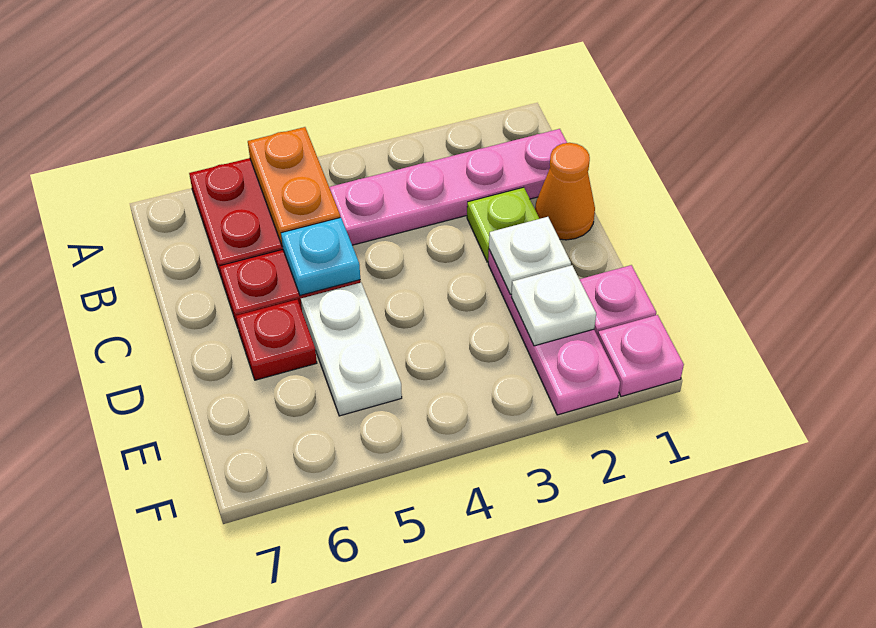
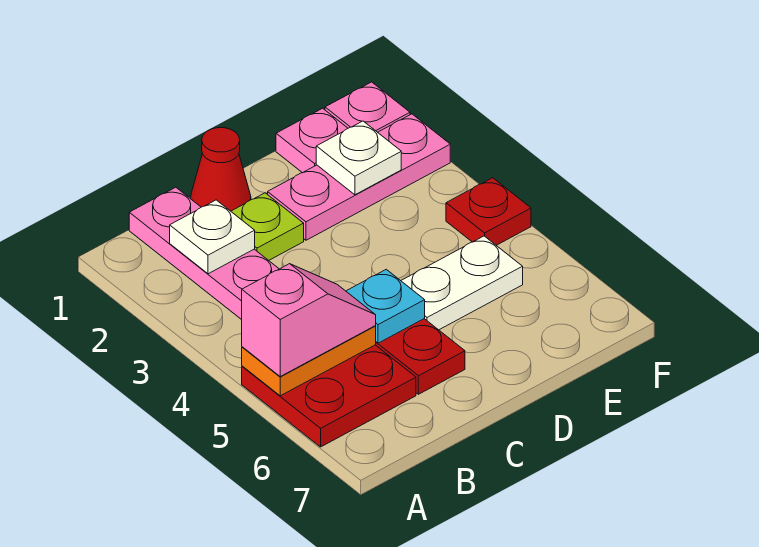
none -> pink slope A5:B5 level 3 top A
orange cone C1 level 1 -> red cone C1 level 1
white plate D2 level 2 -> white plate B2 level 2
red plate D6 level 1 -> red plate F4 level 1

